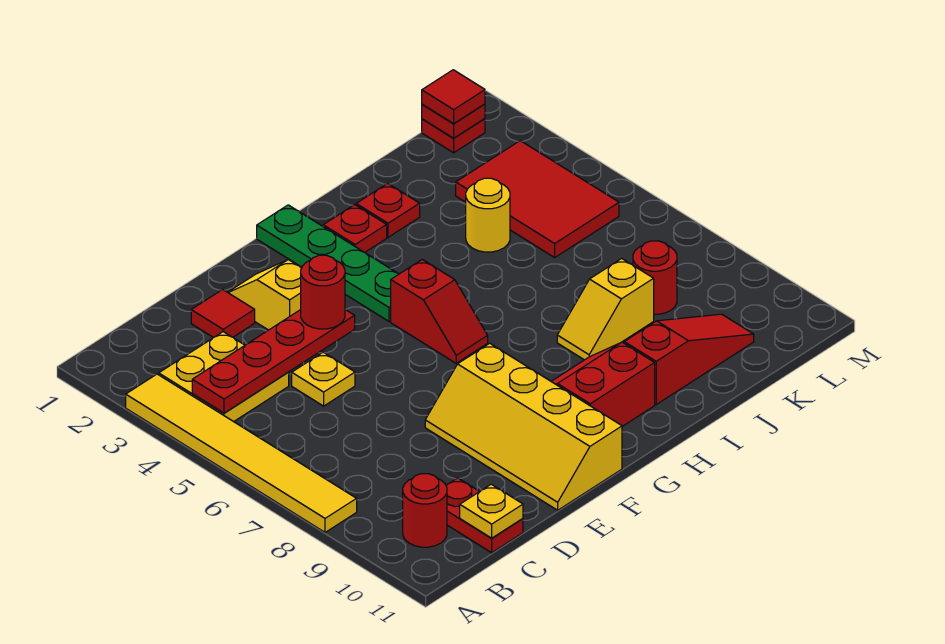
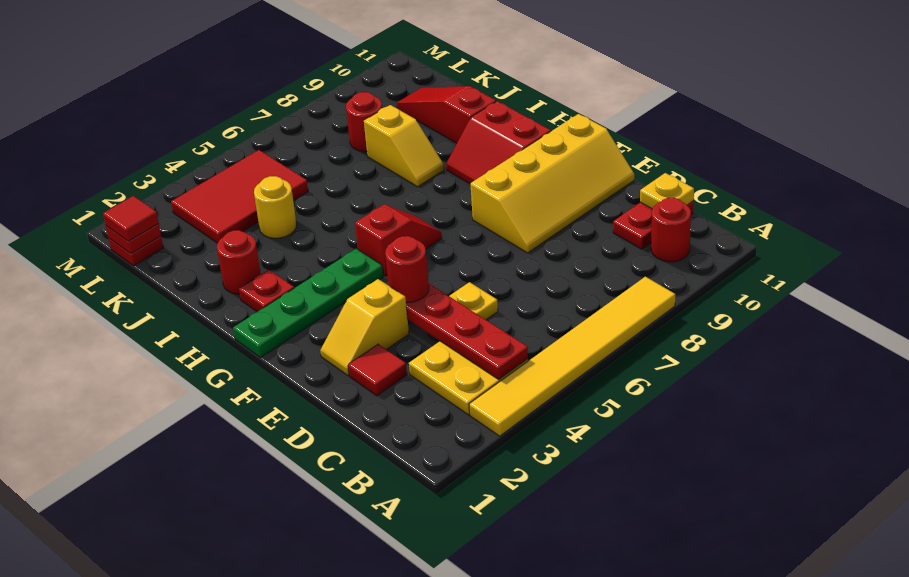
red plate I2 level 1 -> red round brick I2 level 1

